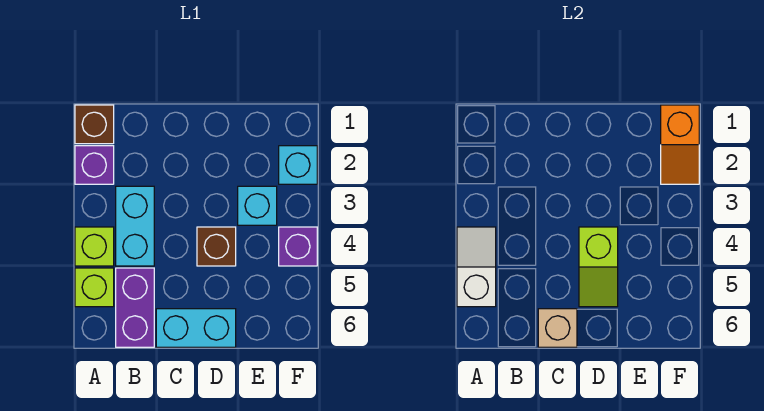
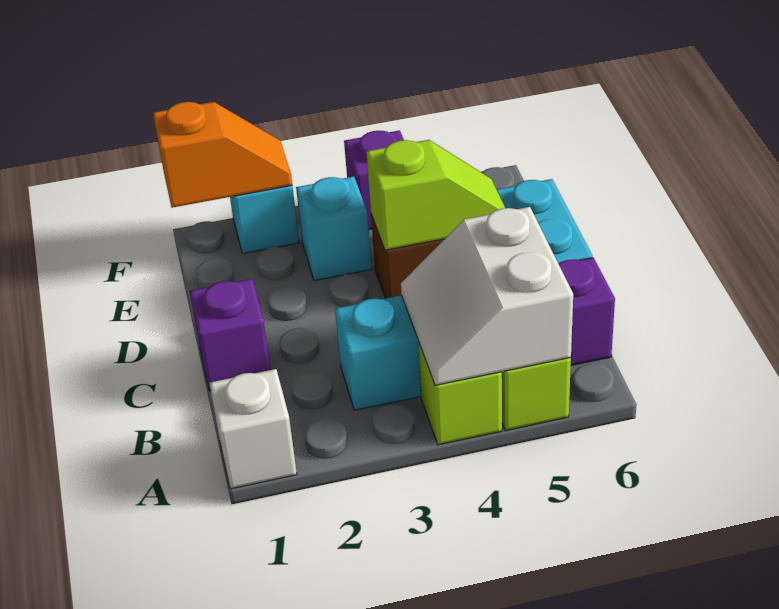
brown brick A1 level 1 -> white brick A1 level 1
purple brick A2 level 1 -> purple brick C1 level 1
white slope A4:A5 level 2 top 5 -> white slope A4:B5 level 2 top 5
tan brick C6 level 2 -> none

